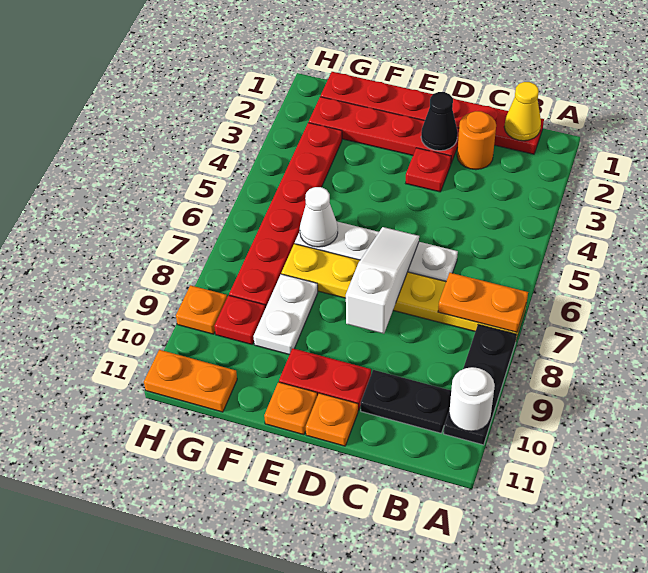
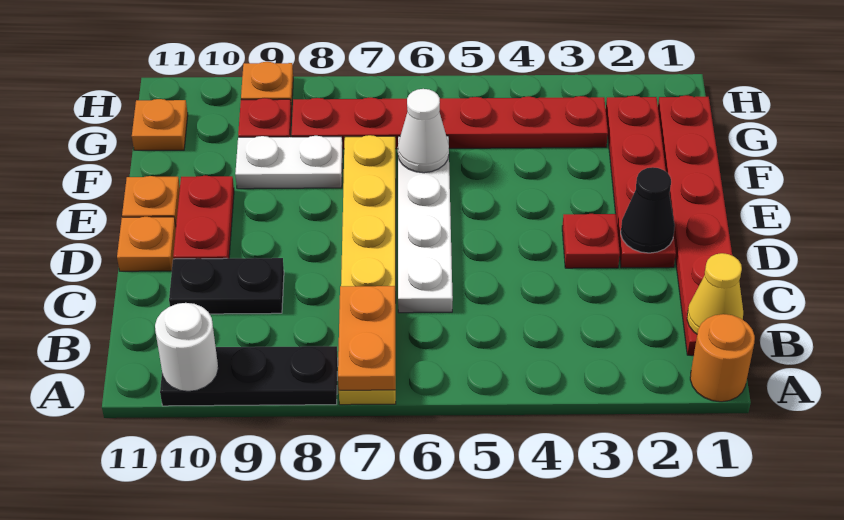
black plate B10:C10 level 1 -> black plate C9:C10 level 1
orange round brick C2 level 1 -> orange round brick A1 level 1
white slope D6:D8 level 2 top 8 -> none
orange plate G11:H11 level 1 -> orange plate G11 level 1

